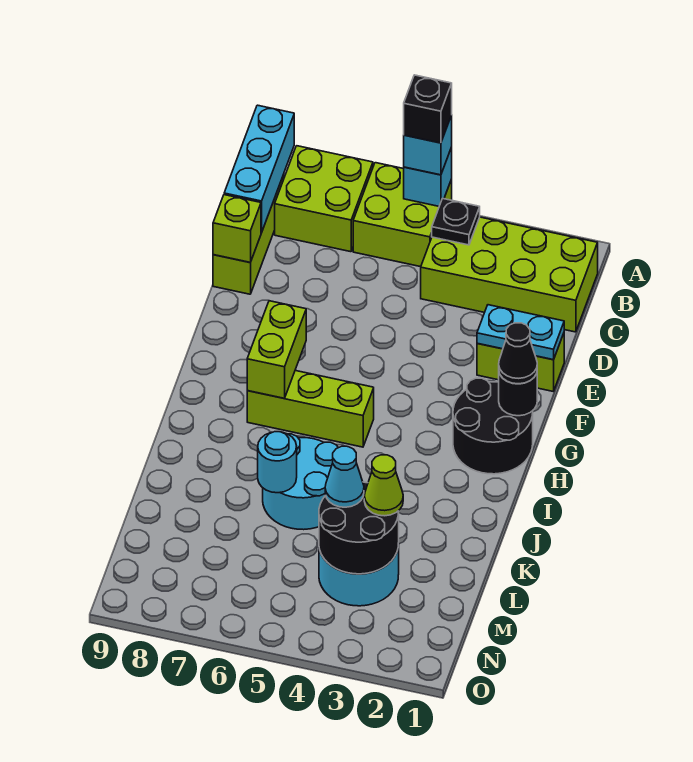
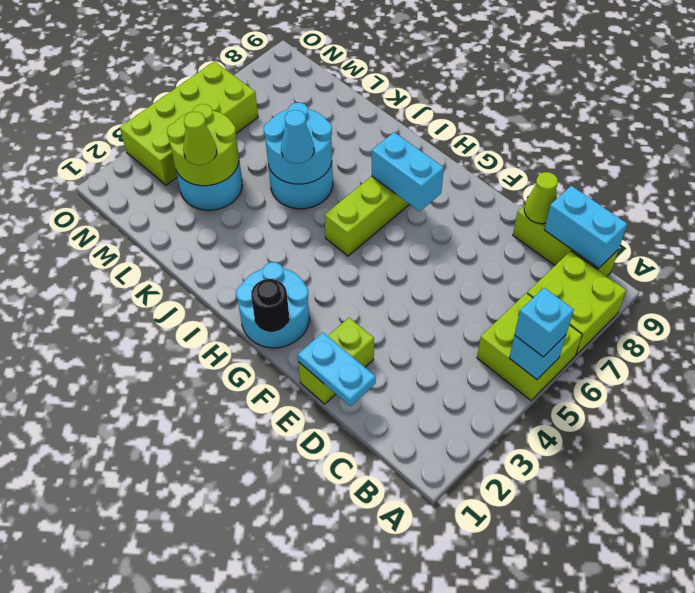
black brick A5 level 4 -> none
cyan brick A9:C9 level 2 -> cyan brick B9:C9 level 2
lime brick B1:C4 level 1 -> lime brick N3:O6 level 1
black plate B4 level 2 -> none
lime brick D9 level 2 -> lime cone D9 level 2
cyan plate E1:E2 level 2 -> cyan plate D1:E1 level 2
black round brick G1:H2 level 1 -> cyan round brick G1:H2 level 1
black cone G1 level 3 -> none
lime brick G7:H7 level 2 -> cyan brick G7:H7 level 2
cyan round brick K6 level 2 -> cyan round brick J5:K6 level 2
black round brick L3:M4 level 2 -> lime round brick L3:M4 level 2
cyan cone L4 level 3 -> cyan cone J5 level 3

